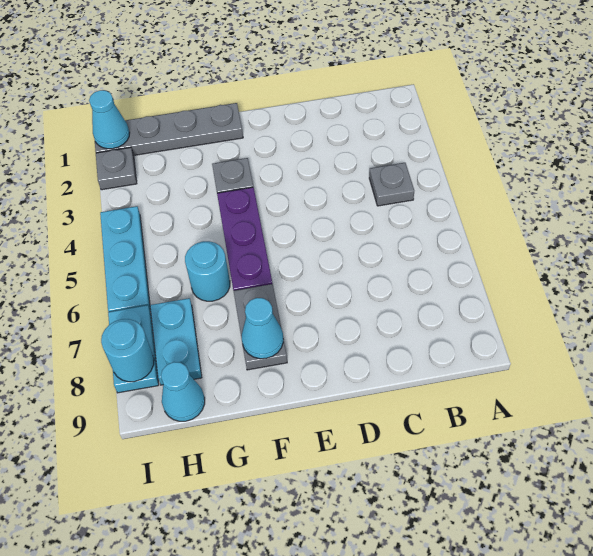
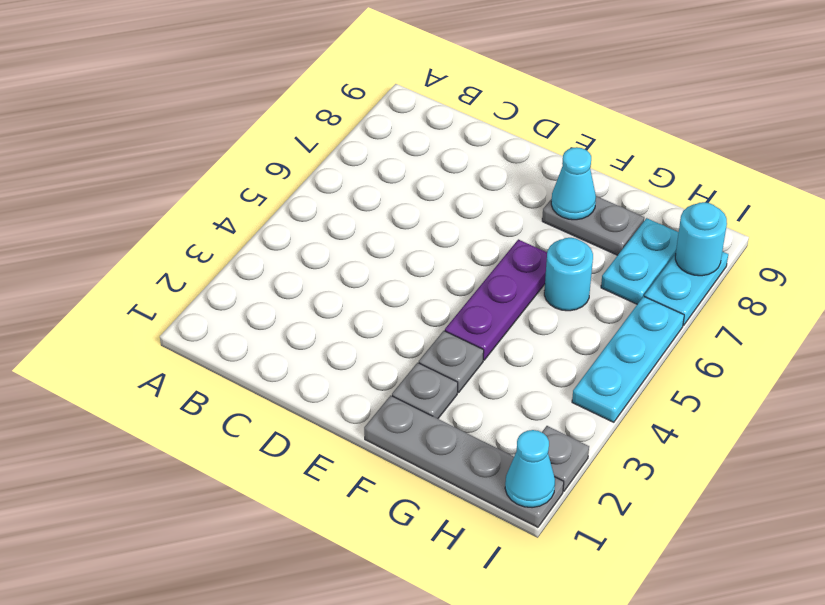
grey plate B4 level 1 -> grey plate F2 level 1
grey plate F7:F8 level 1 -> grey plate F8:G8 level 1
cyan cone H9 level 1 -> none

